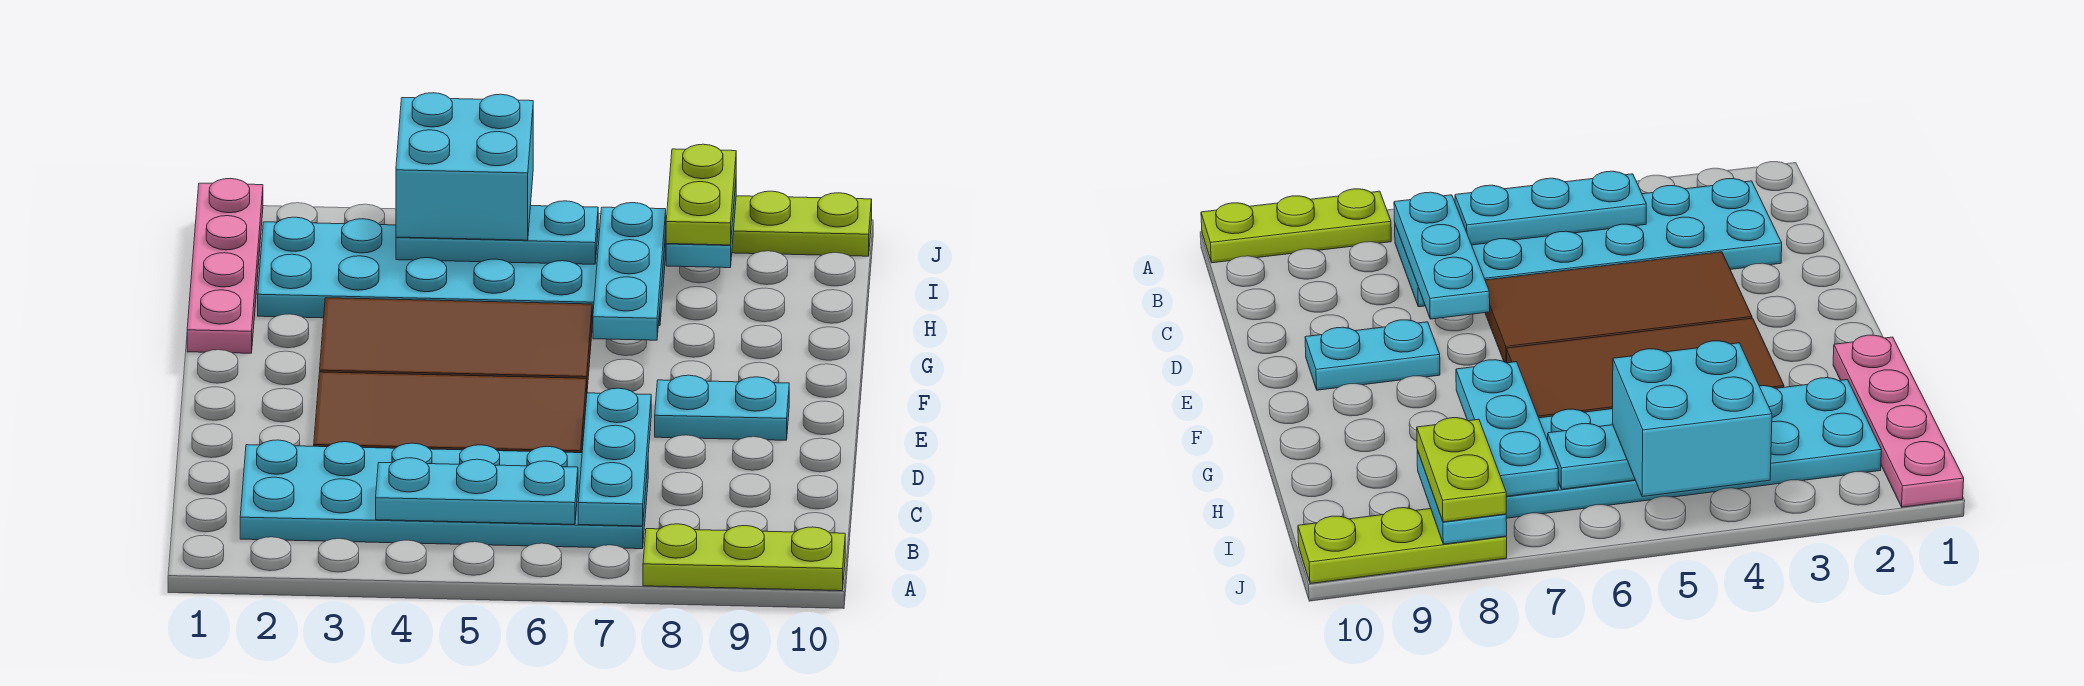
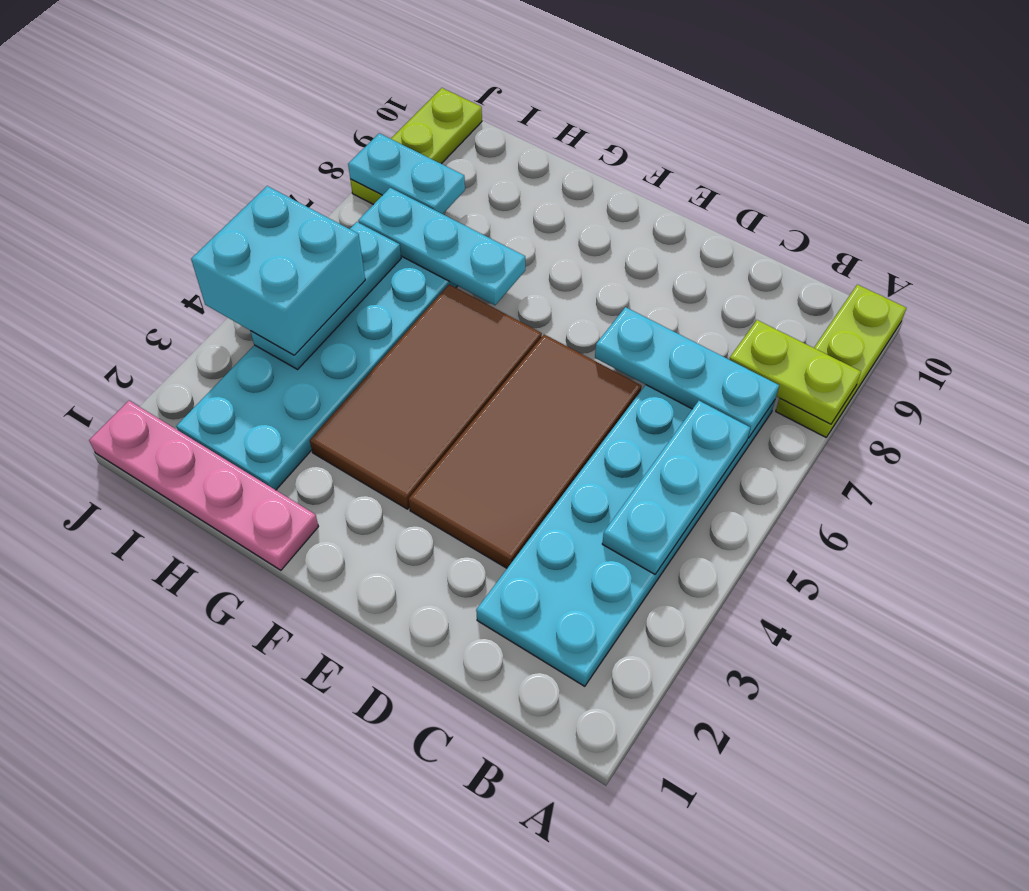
cyan plate E8:E9 level 1 -> none
lime plate I8:J8 level 3 -> lime plate A8:B8 level 2

